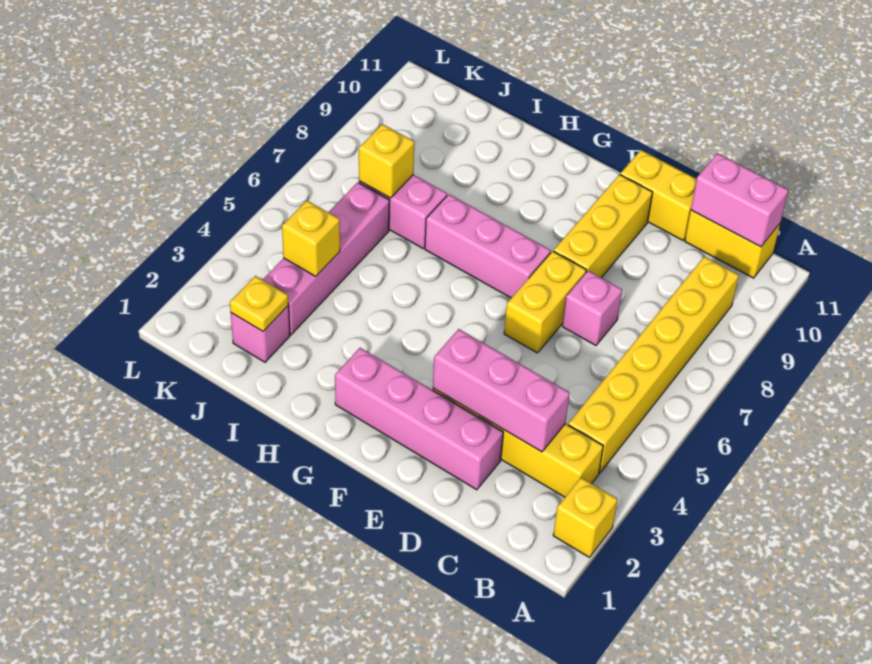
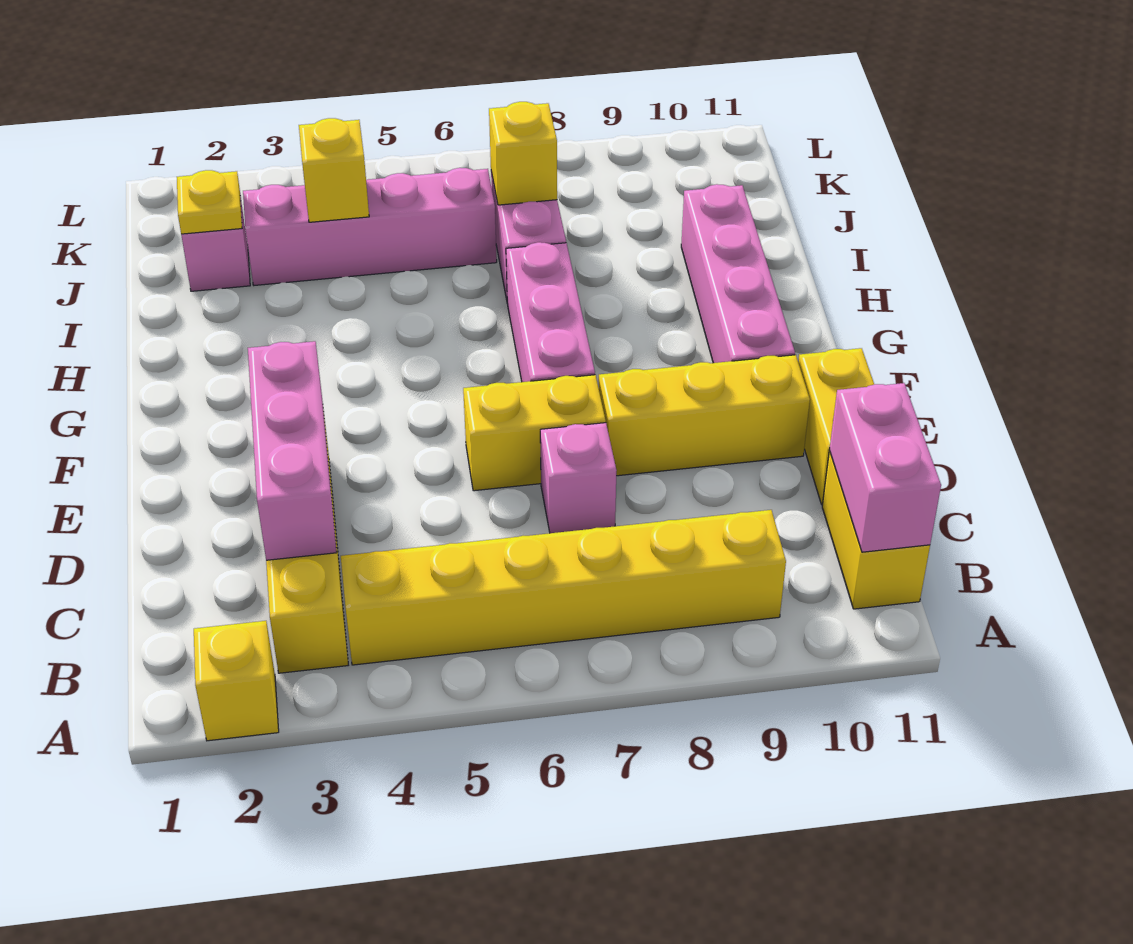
pink brick D2:G2 level 1 -> pink brick F10:I10 level 1

